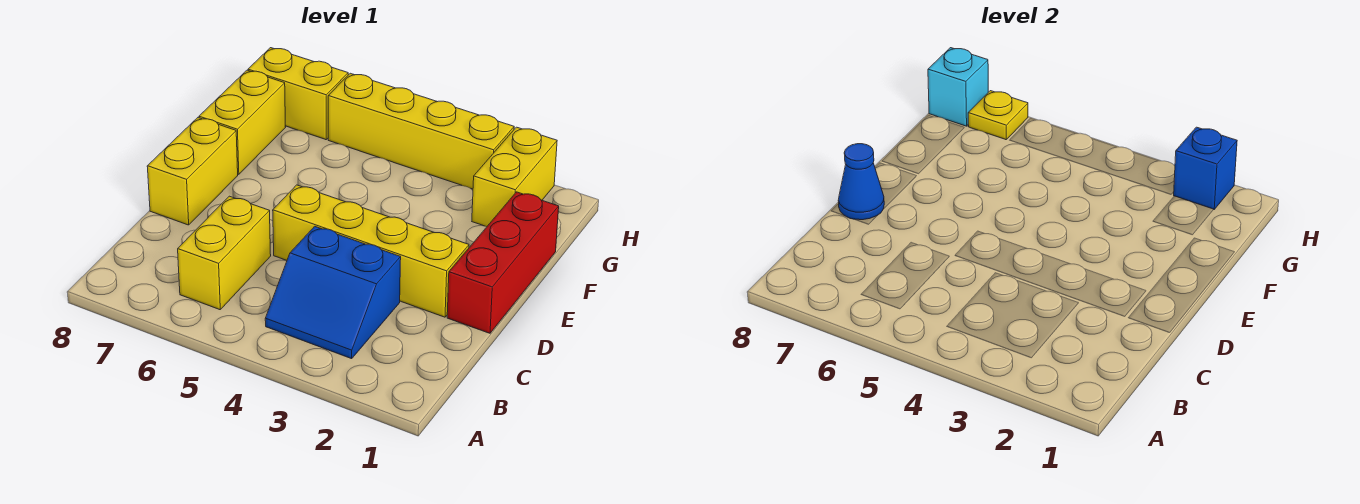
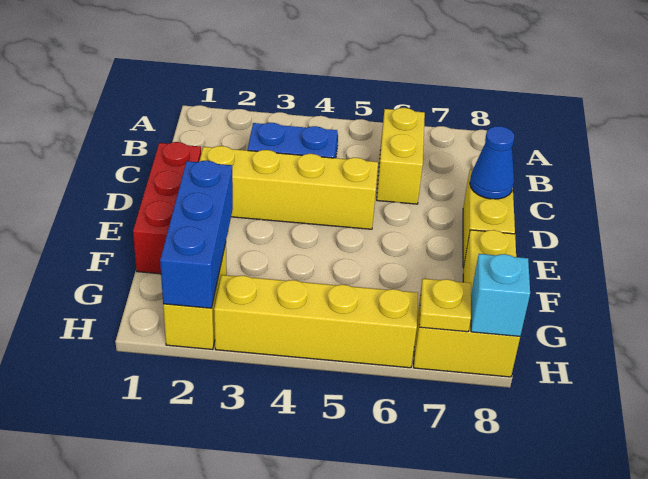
blue brick H2 level 2 -> blue brick F2:H2 level 2

